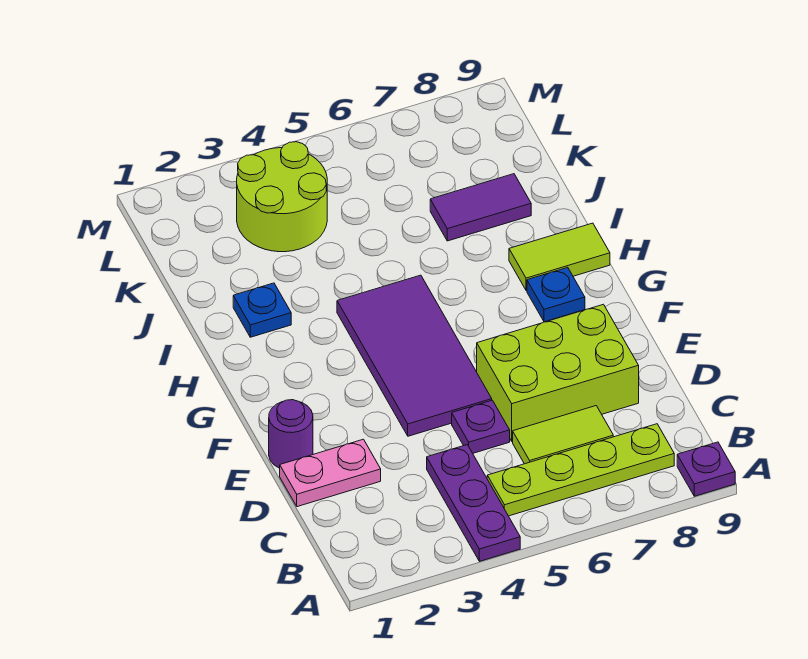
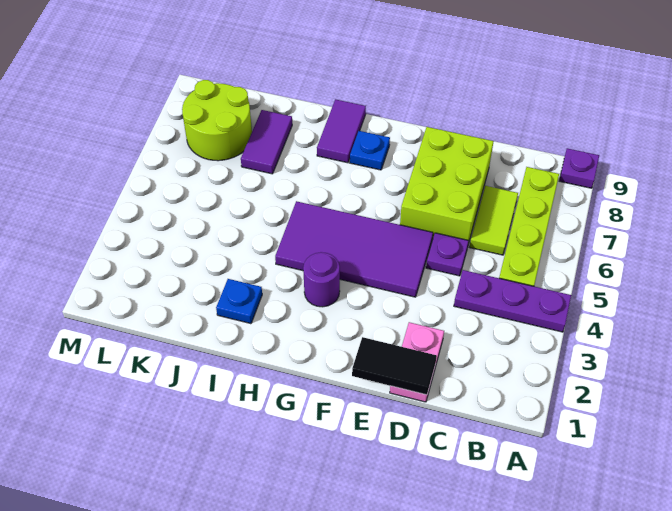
none -> black tile D1:E1 level 2
purple round brick E1 level 1 -> purple round brick G3 level 1
lime tile H8:H9 level 1 -> purple tile H8:H9 level 1
lime round brick K3:L4 level 1 -> lime round brick K7:L8 level 1

